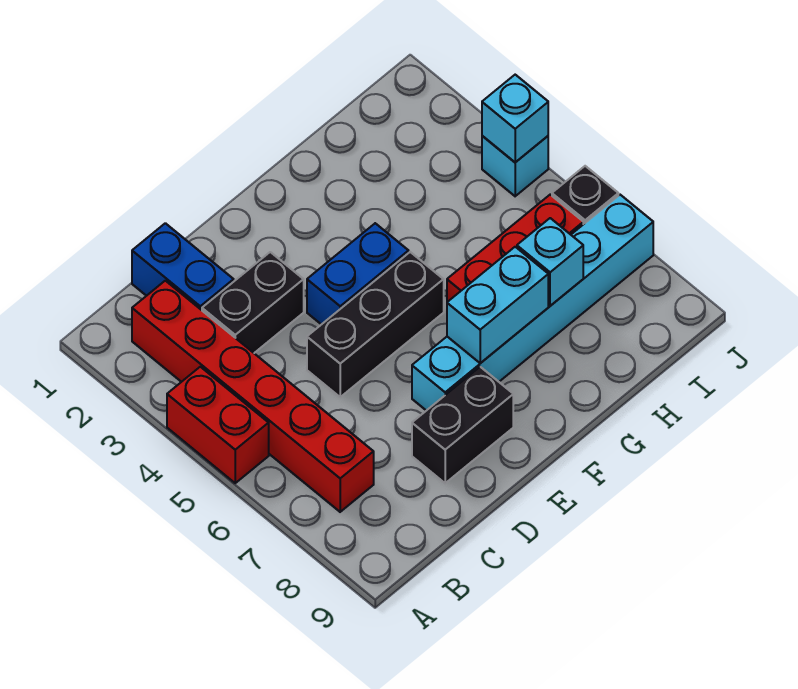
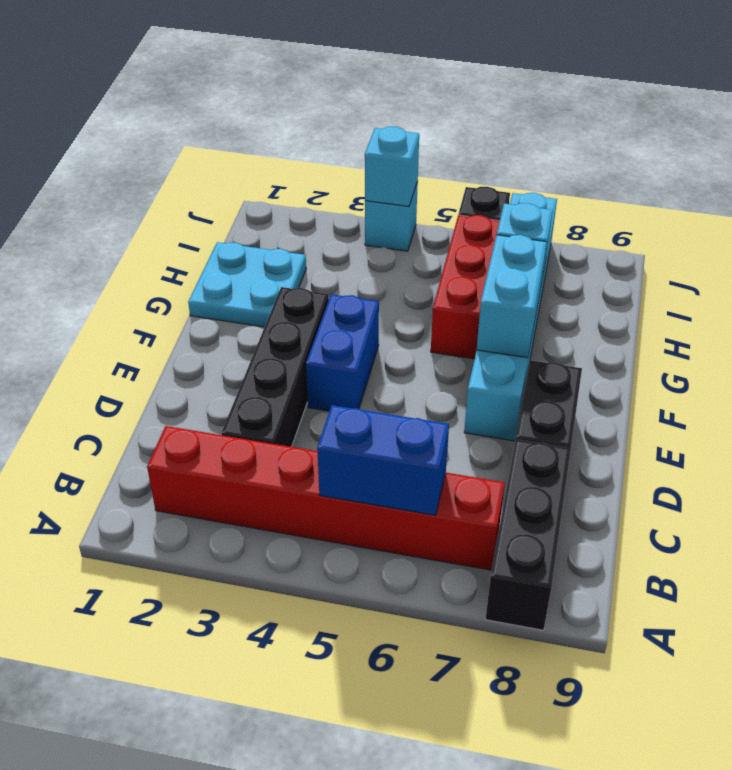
red brick A4:A5 level 1 -> none
blue brick C1:C2 level 1 -> blue brick B5:B6 level 2
black brick C3:D3 level 1 -> black brick C3:F3 level 1
black brick D5:F5 level 1 -> black brick A8:C8 level 1
none -> cyan plate G1:H2 level 1

